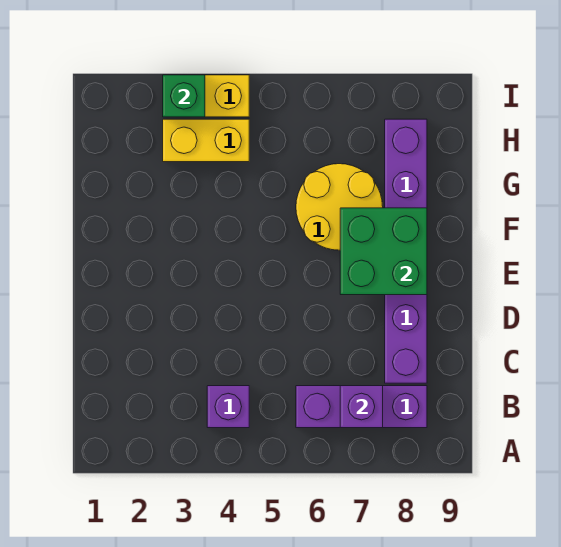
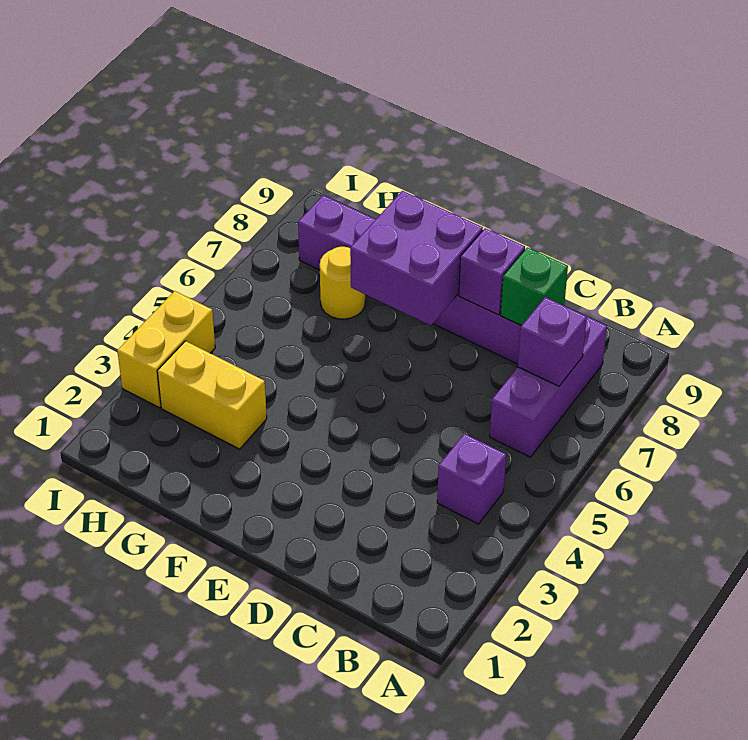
none -> purple brick D8 level 2
green brick E7:F8 level 2 -> purple brick E7:F8 level 2
yellow round brick F6:G7 level 1 -> yellow round brick G7 level 1
yellow brick H3:H4 level 1 -> yellow brick G3:H3 level 1
green brick I3 level 2 -> green brick C8 level 2

